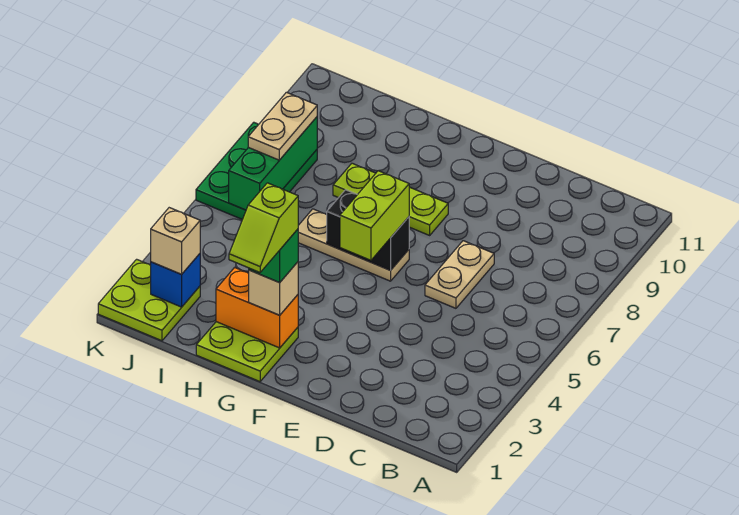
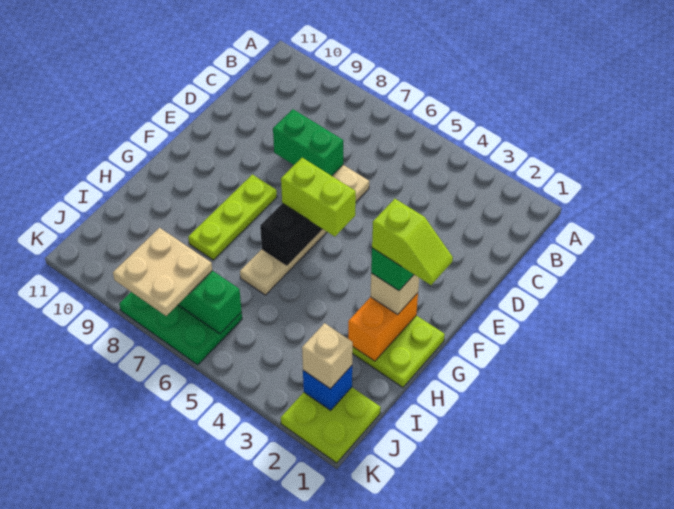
none -> green brick D7:D8 level 2
tan plate J7:J8 level 3 -> tan plate J7:K8 level 3

